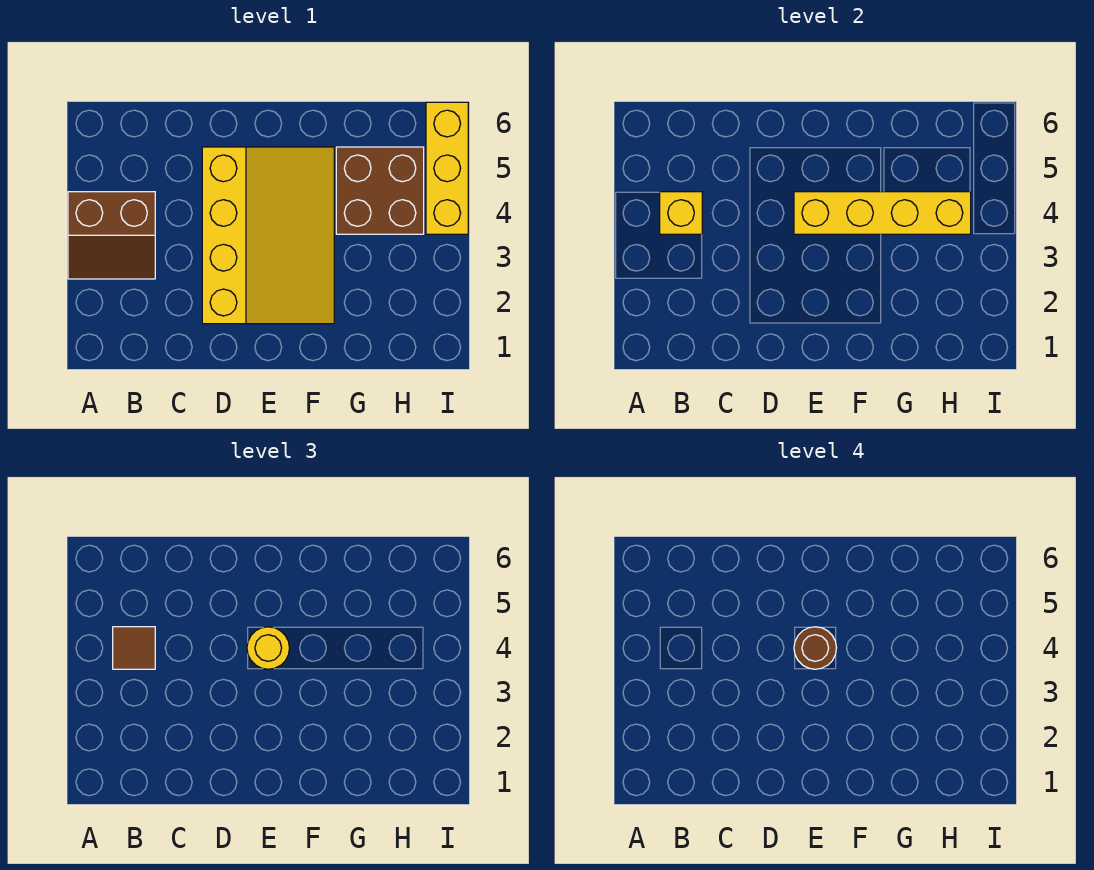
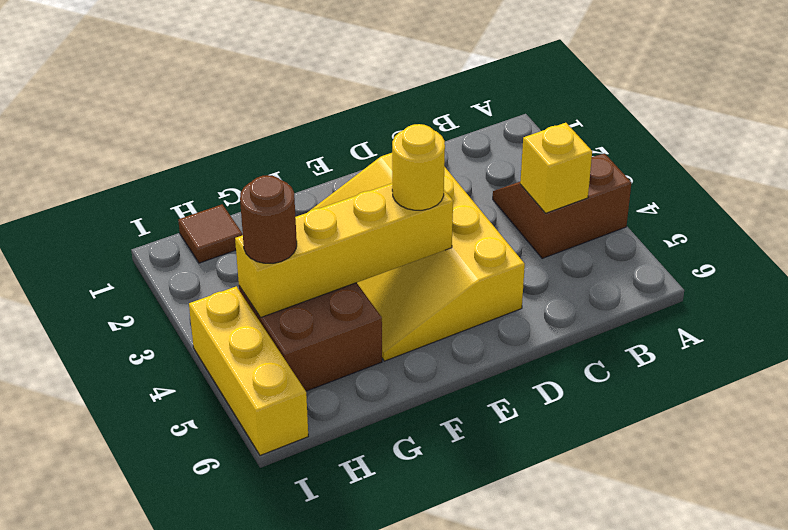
brown tile B4 level 3 -> brown tile H1 level 1
brown round brick E4 level 4 -> brown round brick H4 level 3

